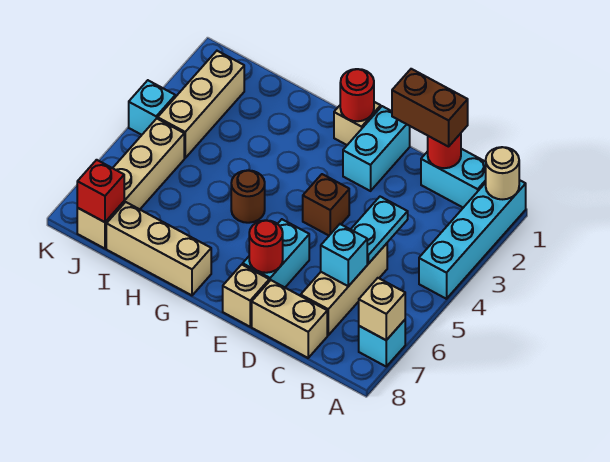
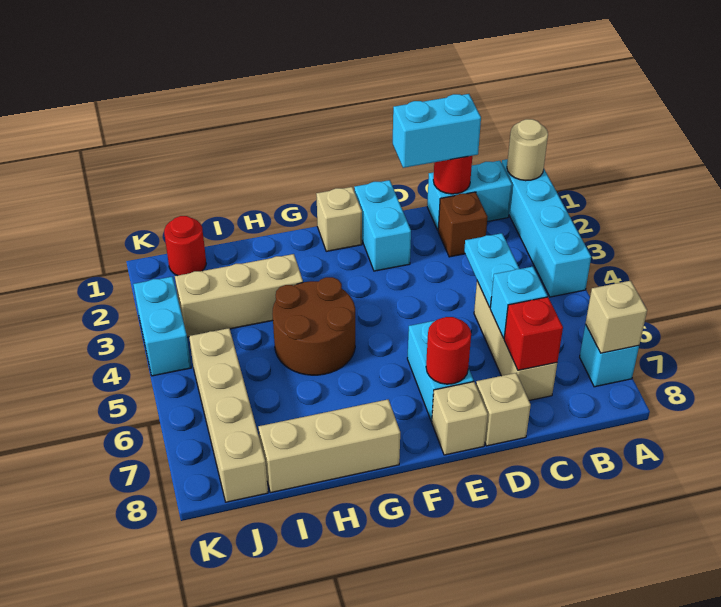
brown brick C1:D1 level 3 -> cyan brick C1:D1 level 3
tan brick C8:D8 level 1 -> tan brick D8 level 1
brown brick E4 level 1 -> brown brick C2 level 1
red round brick F1 level 2 -> red round brick J1 level 1
brown round brick G5 level 1 -> brown round brick G4:H5 level 1
tan brick J2:J4 level 1 -> tan brick H3:J3 level 1
red brick J8 level 2 -> red brick C7 level 2
cyan brick K4 level 1 -> cyan brick K3:K4 level 1

